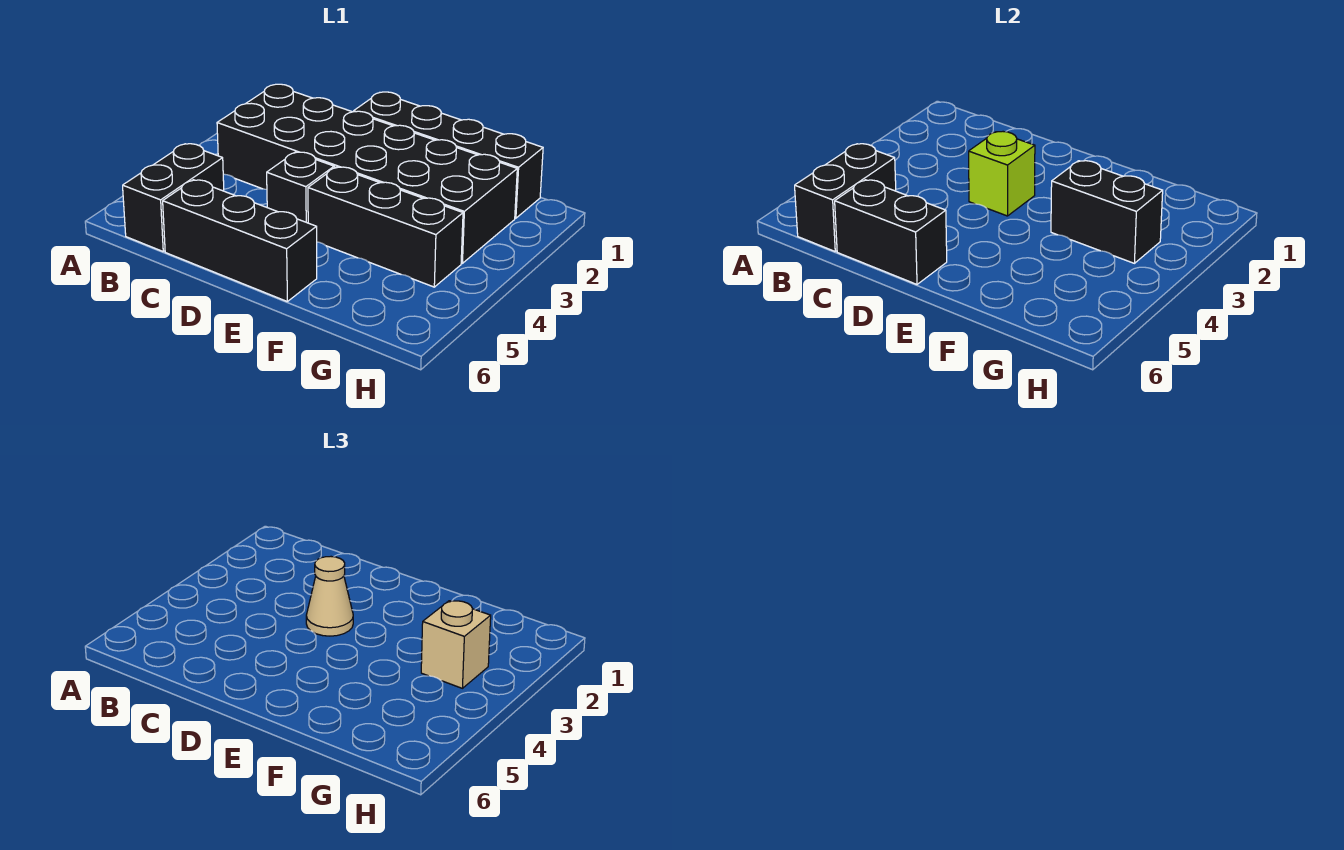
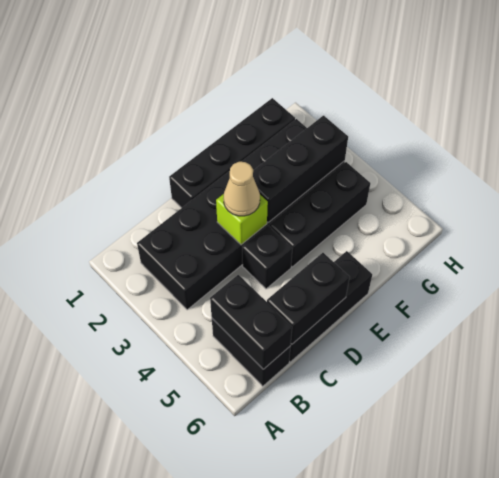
black brick F3:G3 level 2 -> black brick E3:G3 level 2
tan brick G3 level 3 -> none

